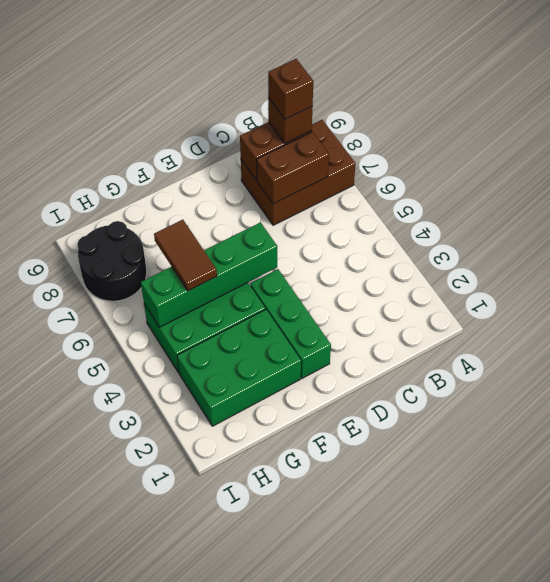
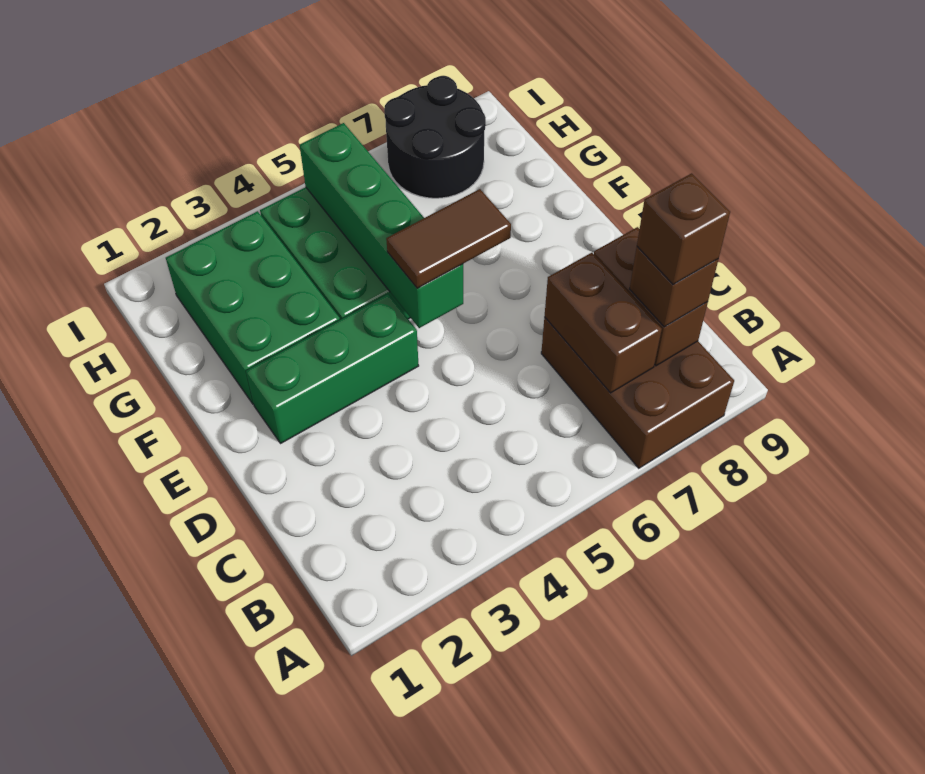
brown tile G5:G6 level 3 -> brown tile E5:E6 level 3

